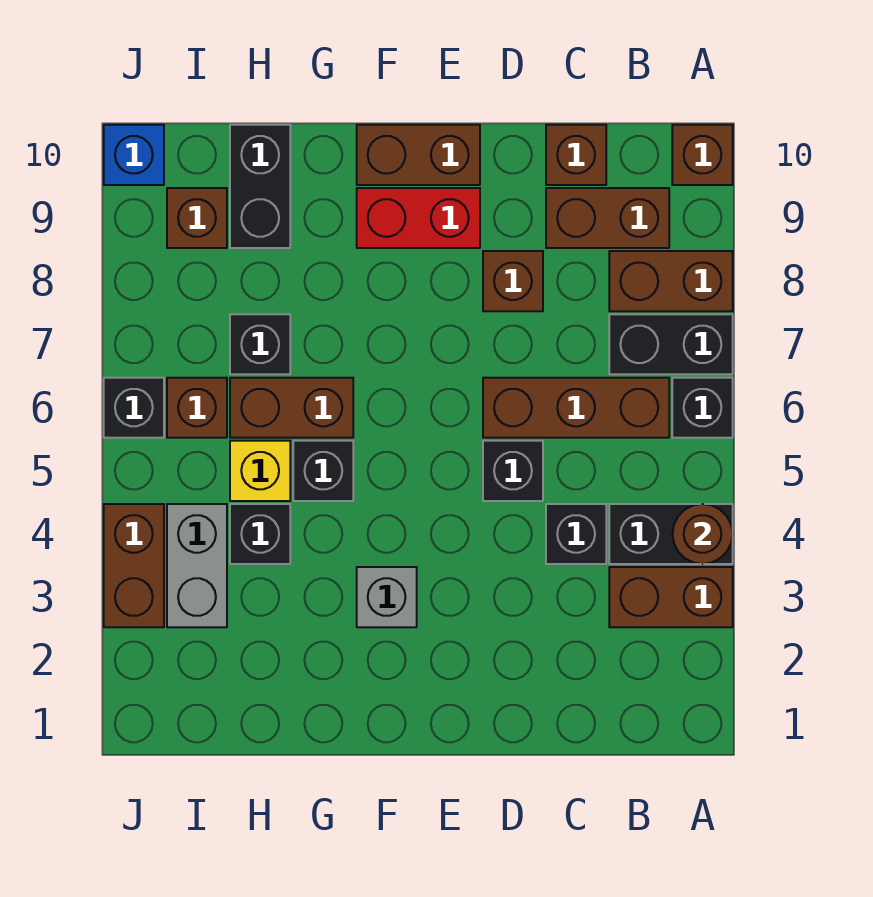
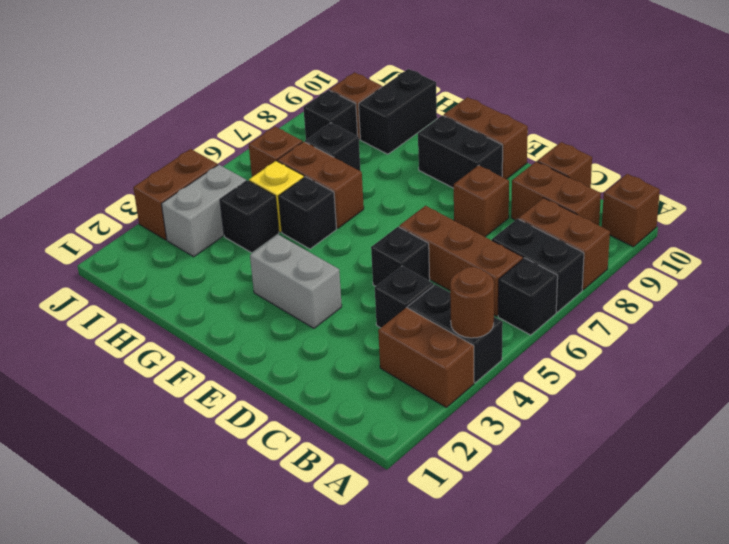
red brick E9:F9 level 1 -> black brick E9:F9 level 1
grey brick F3 level 1 -> grey brick E3:F3 level 1
black brick J6 level 1 -> black brick I8 level 1
blue brick J10 level 1 -> none

